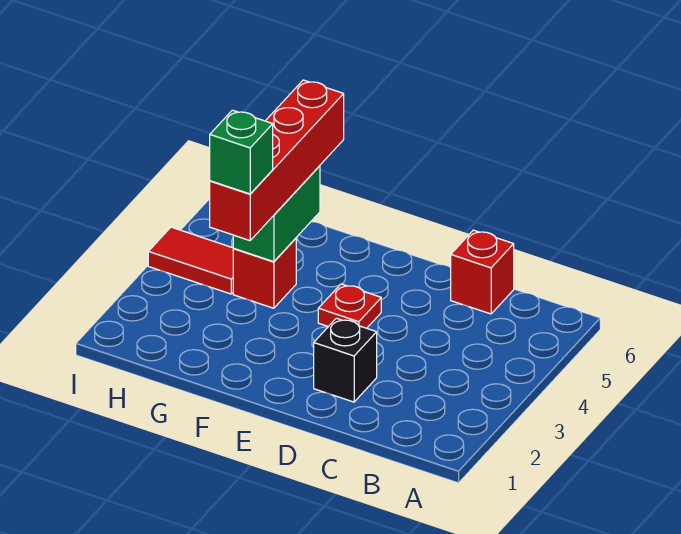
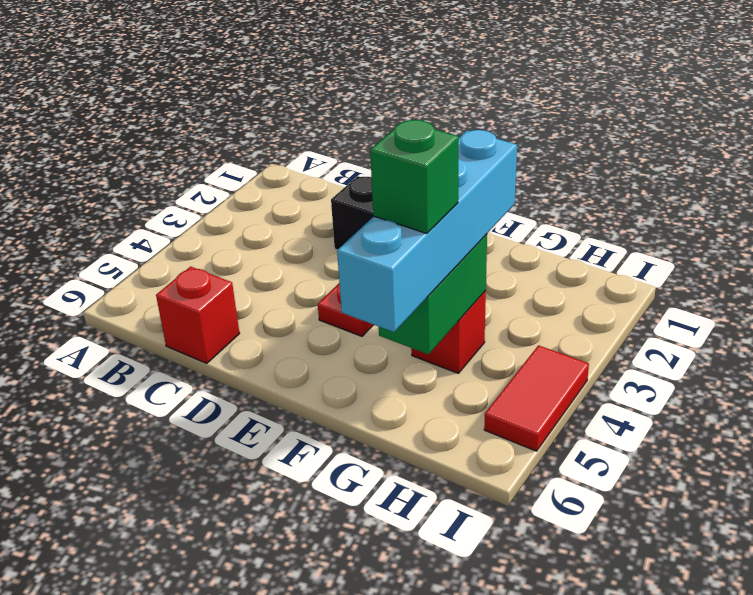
red brick G3:G6 level 3 -> cyan brick G3:G6 level 3
green brick G3 level 4 -> green brick G5 level 4
red tile H4:I4 level 1 -> red tile I4:I5 level 1

